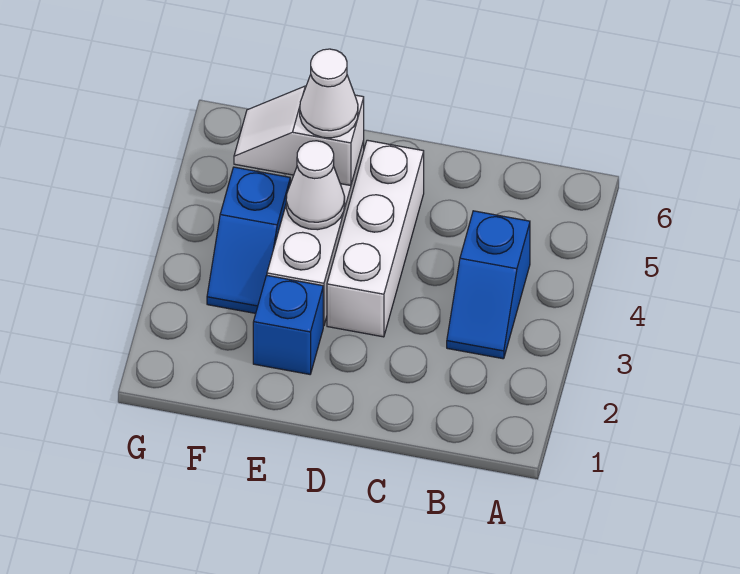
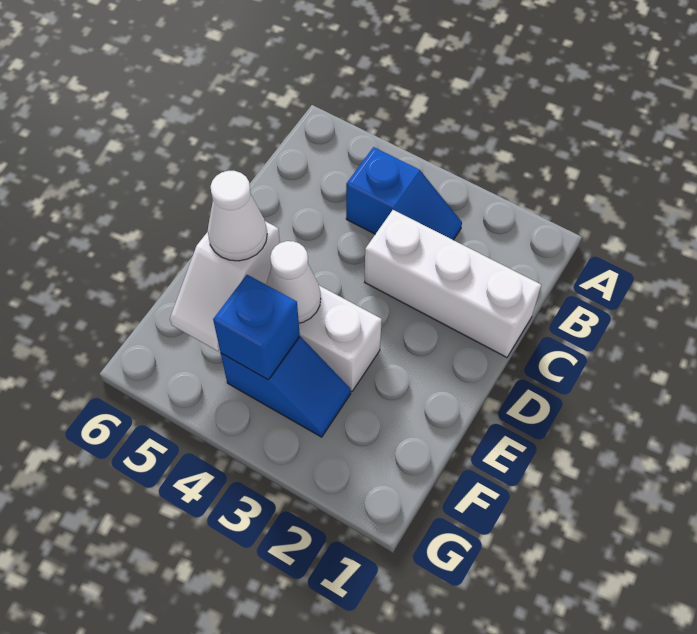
white brick D3:D5 level 1 -> white brick C1:C3 level 1
blue brick E2 level 1 -> blue brick F4 level 2

